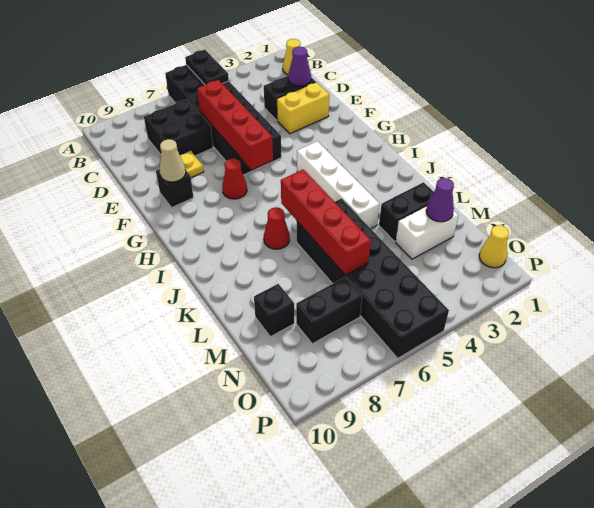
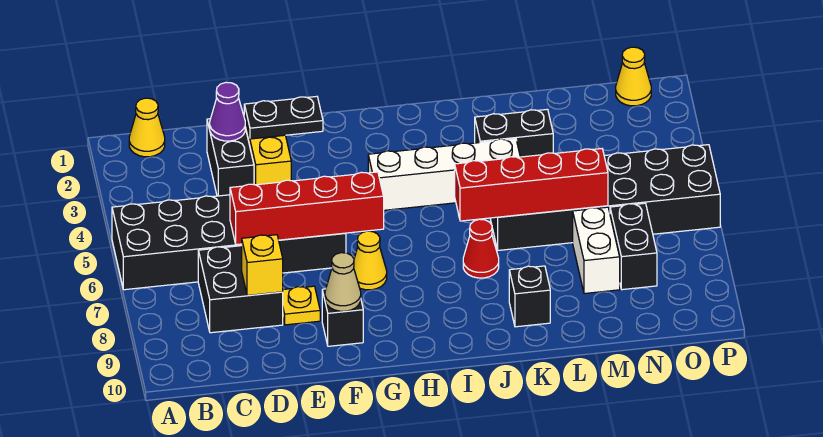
black plate A5:B5 level 2 -> black plate E2:F2 level 2
none -> yellow brick D8 level 2
red cone G7 level 1 -> yellow cone G7 level 1
black brick L2:L3 level 1 -> black brick K3:L3 level 1
white brick M2:M3 level 1 -> white brick M7:M8 level 1
purple cone M2 level 2 -> none
black brick M9 level 1 -> black brick K9 level 1

